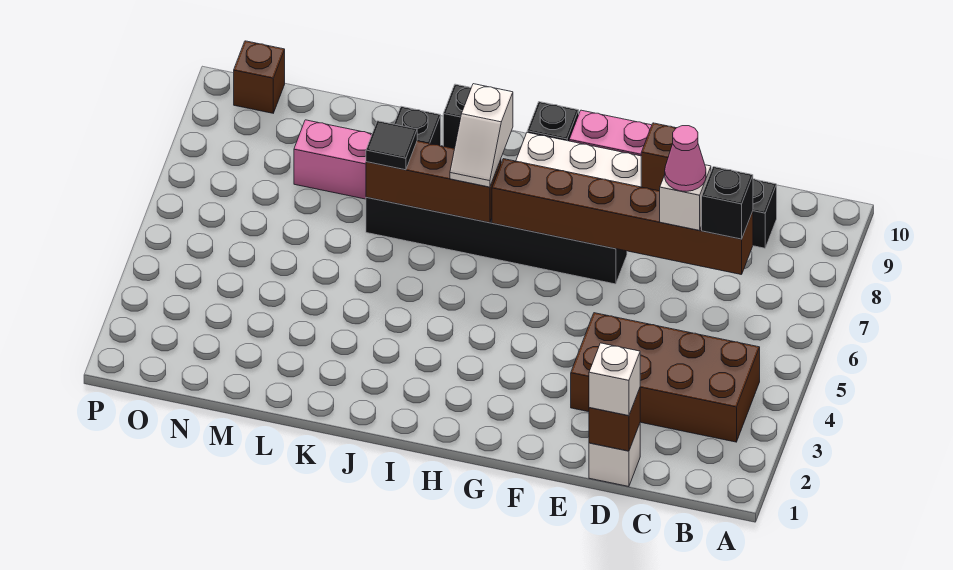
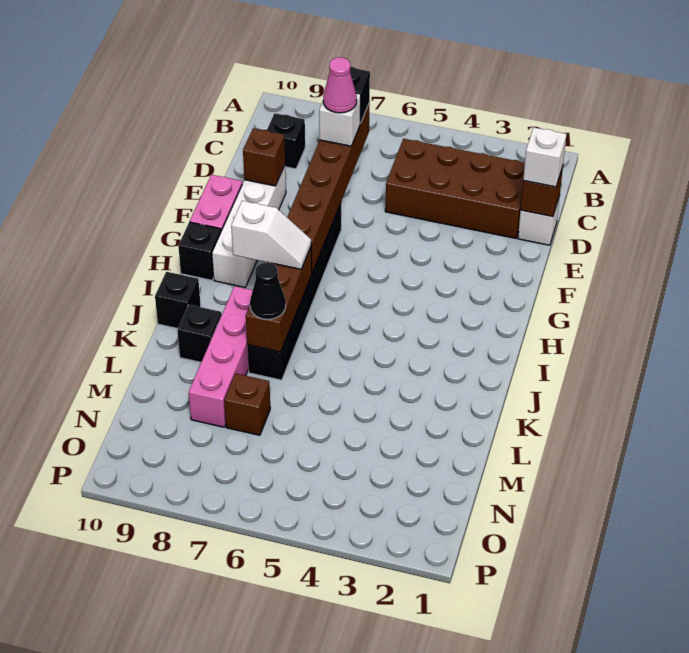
brown brick B3:E4 level 1 -> brown brick C2:D5 level 1
black tile K7 level 3 -> black cone K7 level 3
brown brick O10 level 1 -> brown brick M7 level 1

